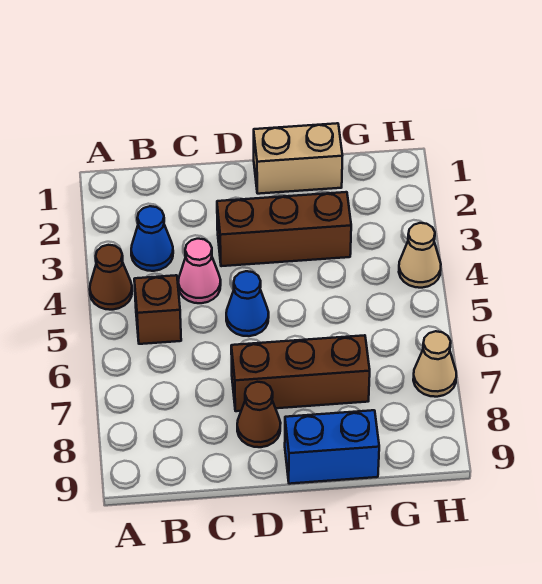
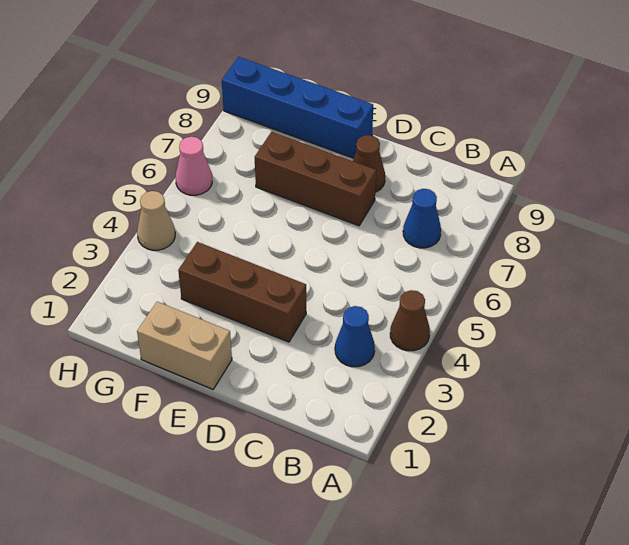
brown brick B5 level 1 -> none
pink cone C4 level 1 -> pink cone H6 level 1
blue cone D5 level 1 -> blue cone B7 level 1
blue brick E9:F9 level 1 -> blue brick E9:H9 level 1
tan cone H7 level 1 -> none

